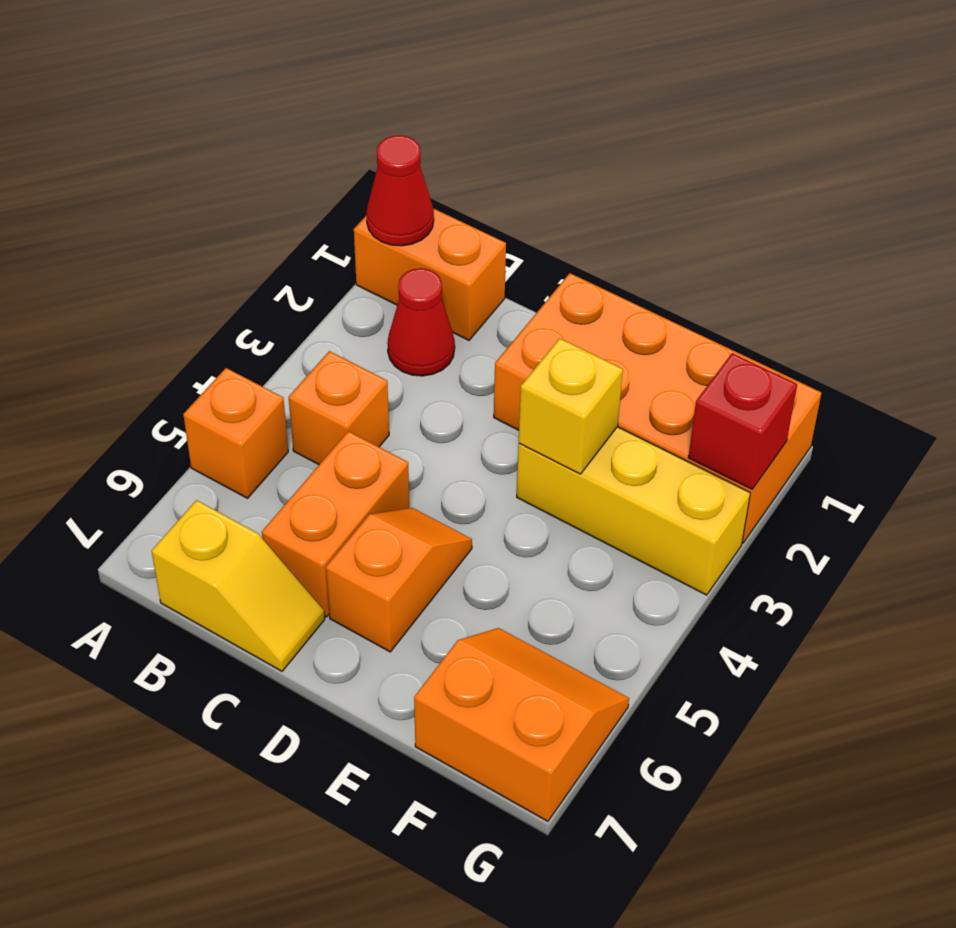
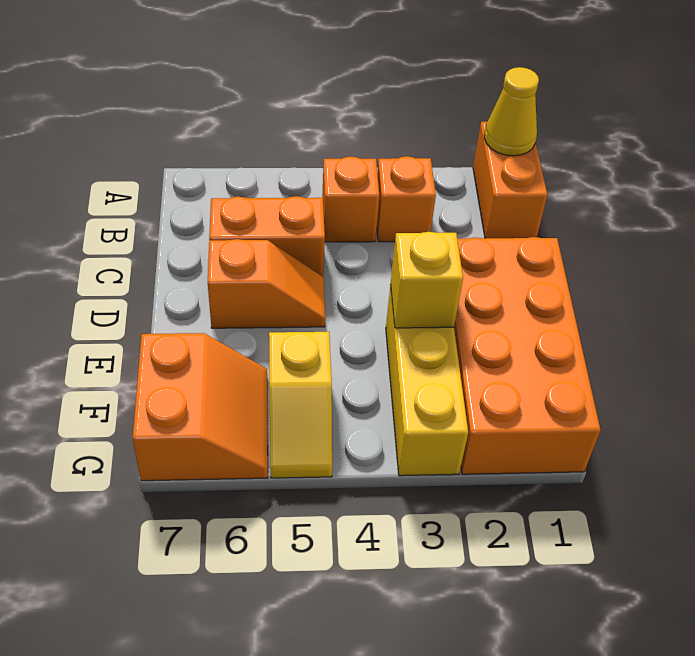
red cone A1 level 2 -> yellow cone A1 level 2
orange brick A5 level 1 -> orange brick B3 level 1
red cone B2 level 1 -> none
yellow slope B7:C7 level 1 top B -> yellow slope F5:G5 level 1 top F
red brick G2 level 2 -> none

